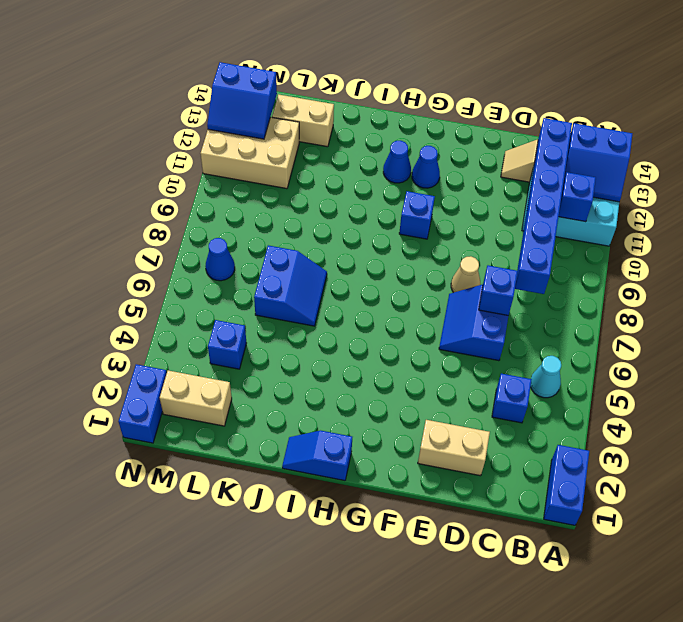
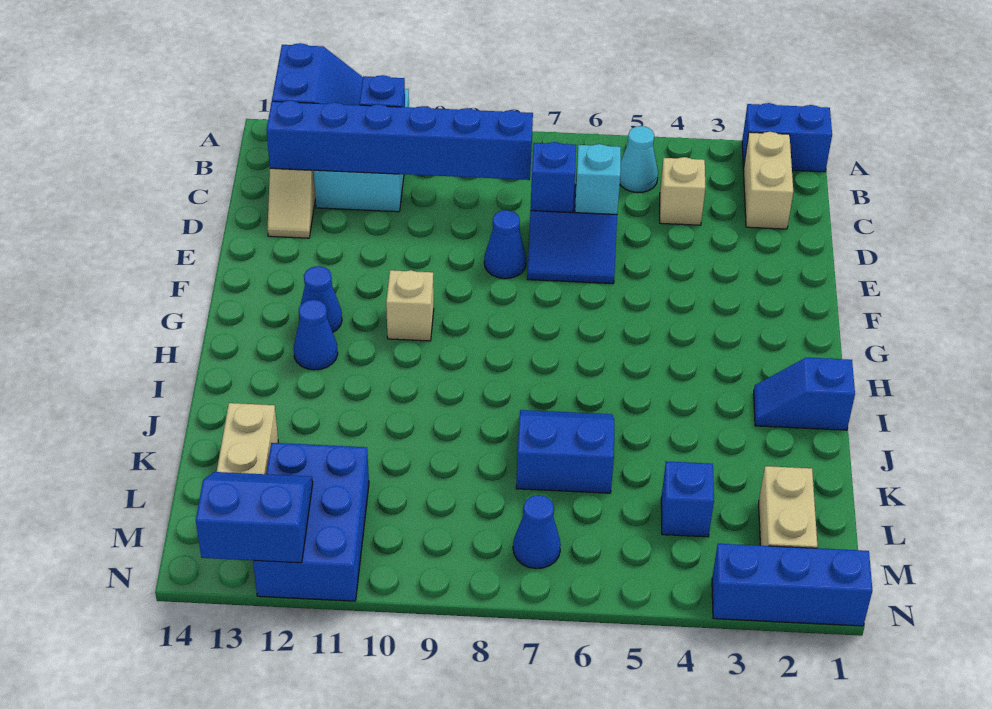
blue brick C4 level 1 -> tan brick C4 level 1
tan brick D2:E2 level 1 -> tan brick B2:C2 level 1
none -> cyan brick D6 level 2
tan cone E8 level 1 -> blue cone E8 level 1
blue brick G10 level 1 -> tan brick G10 level 1
blue slope H1:I1 level 1 top H -> blue slope I1:I2 level 1 top 1
tan brick L11:N12 level 1 -> blue brick L11:N12 level 1
blue slope M12:N13 level 2 top 13 -> blue slope M12:N13 level 2 top N
blue brick N1:N2 level 1 -> blue brick N1:N3 level 1

